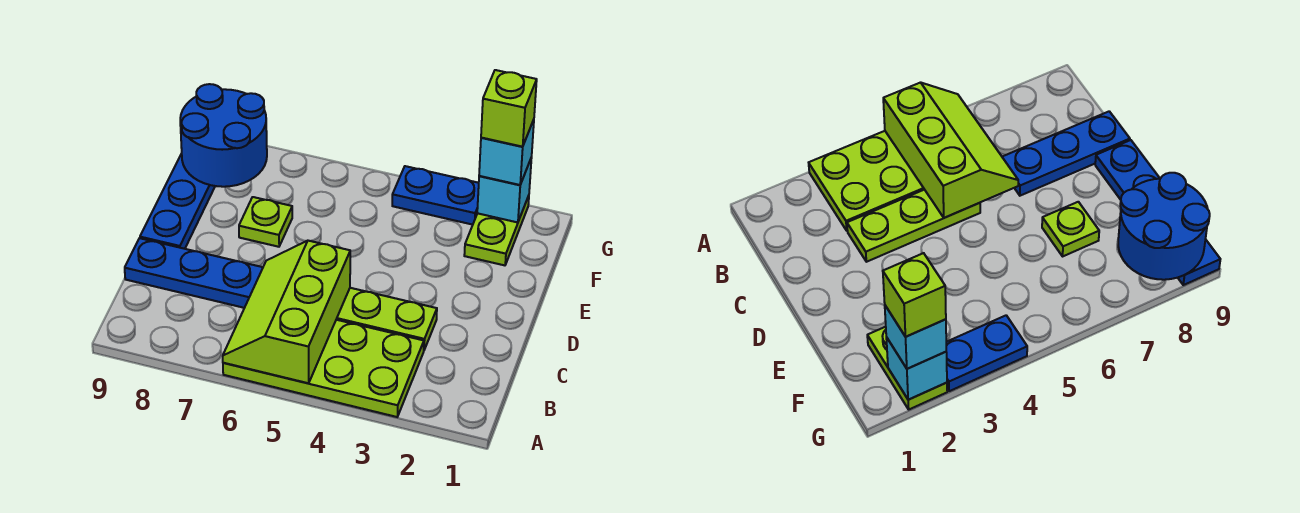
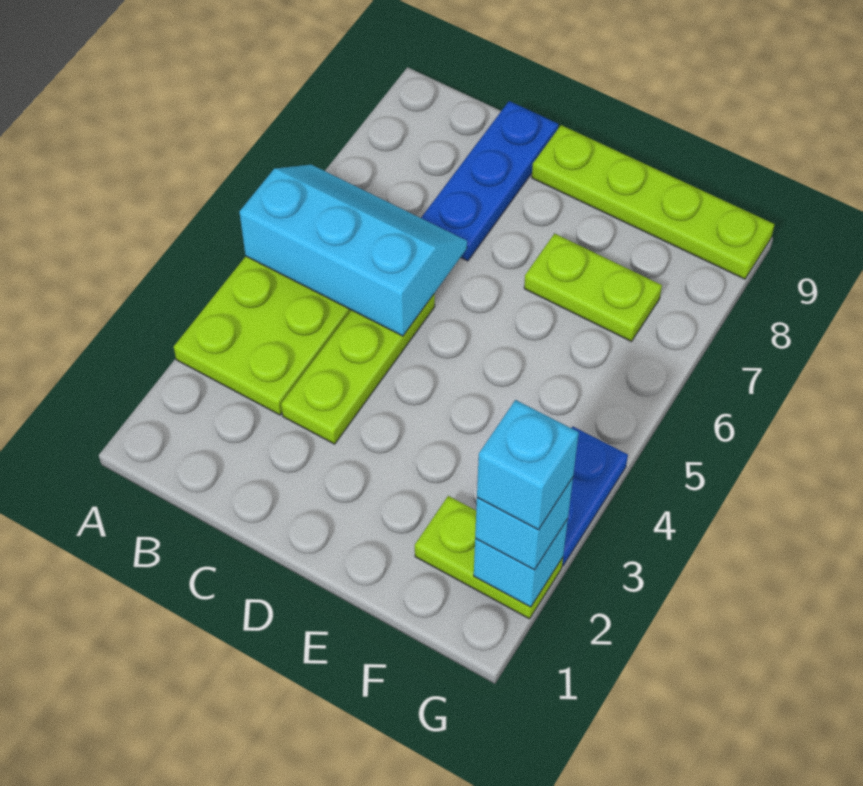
lime slope A5:C6 level 2 top 5 -> cyan slope A5:C6 level 2 top 5
blue plate D9:G9 level 1 -> lime plate D9:G9 level 1
lime plate E7 level 1 -> lime plate E7:F7 level 1
blue round brick F8:G9 level 2 -> none
lime brick G2 level 4 -> cyan brick G2 level 4

